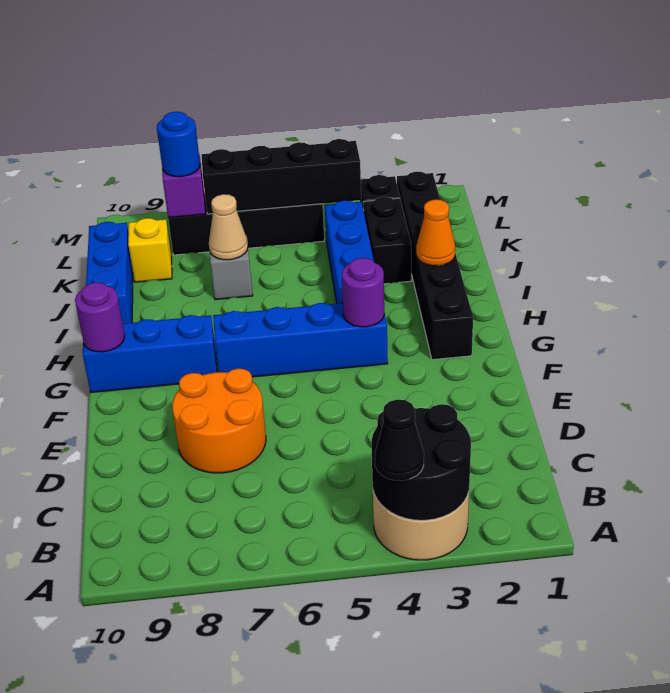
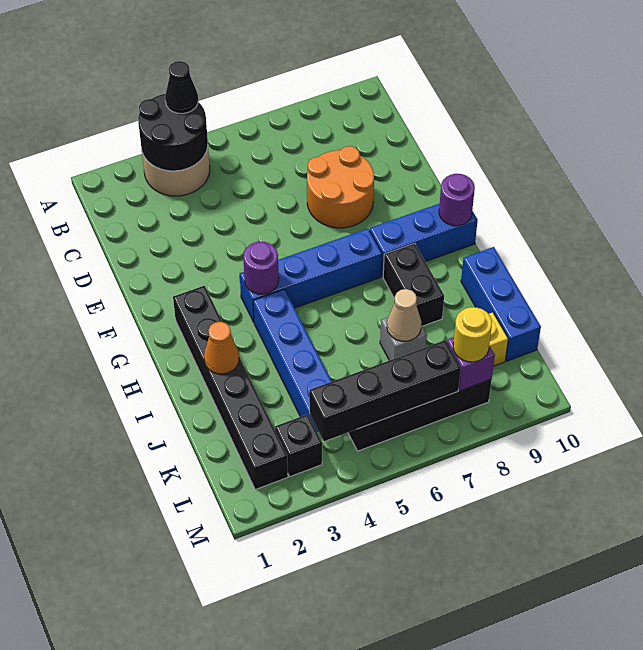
black brick J3:K3 level 1 -> black brick H8:I8 level 1
blue round brick L8 level 3 -> yellow round brick L8 level 3

